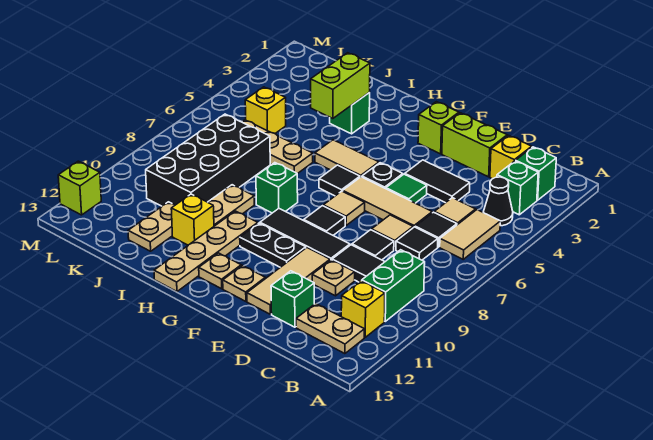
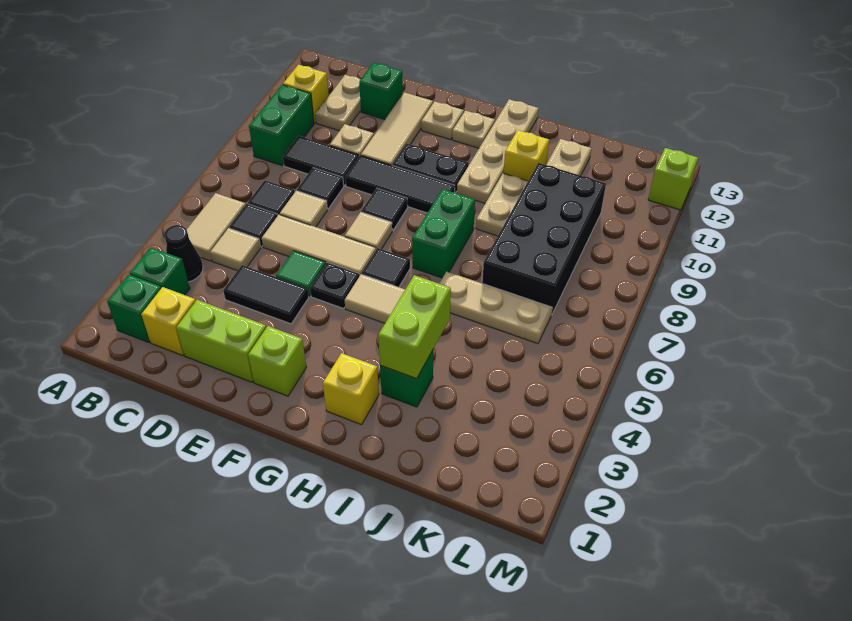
tan plate B12:C12 level 1 -> tan plate C11:C12 level 1
green brick H8 level 1 -> green brick H7:H8 level 1
yellow brick K5 level 1 -> yellow brick H2 level 1

